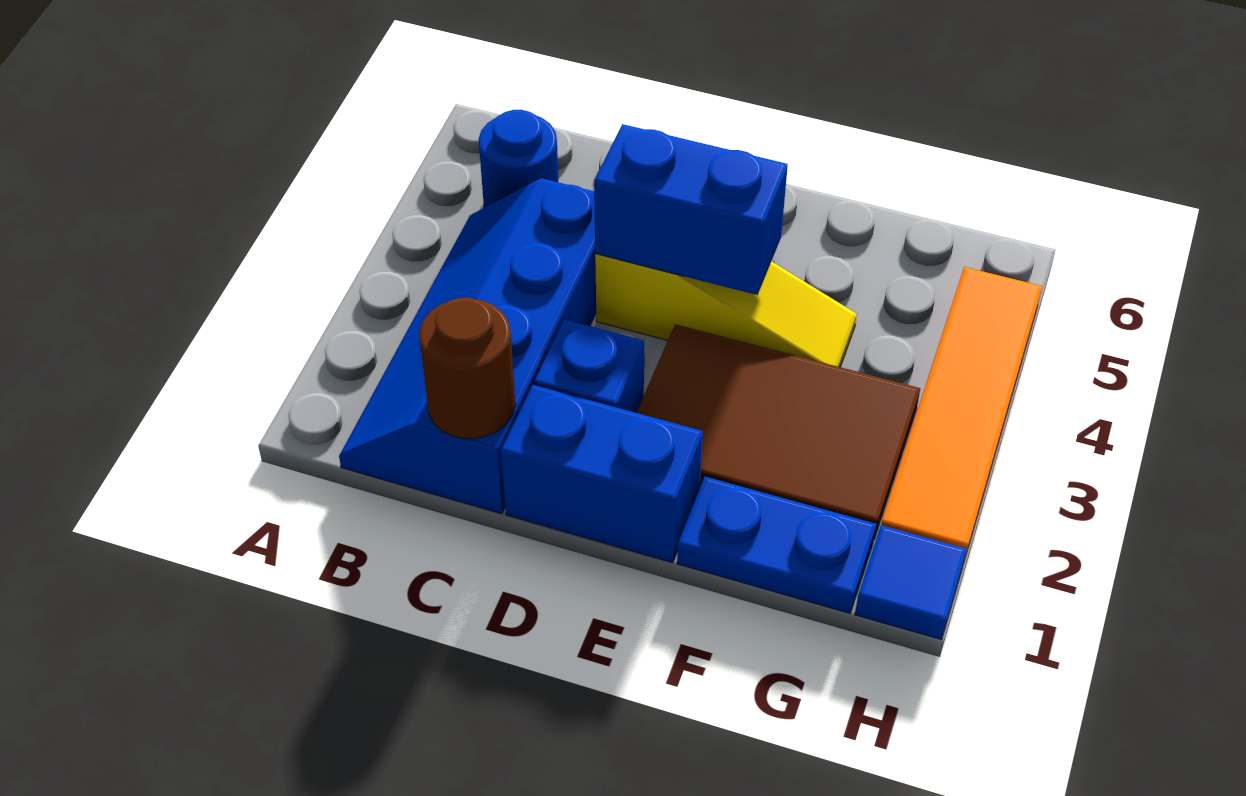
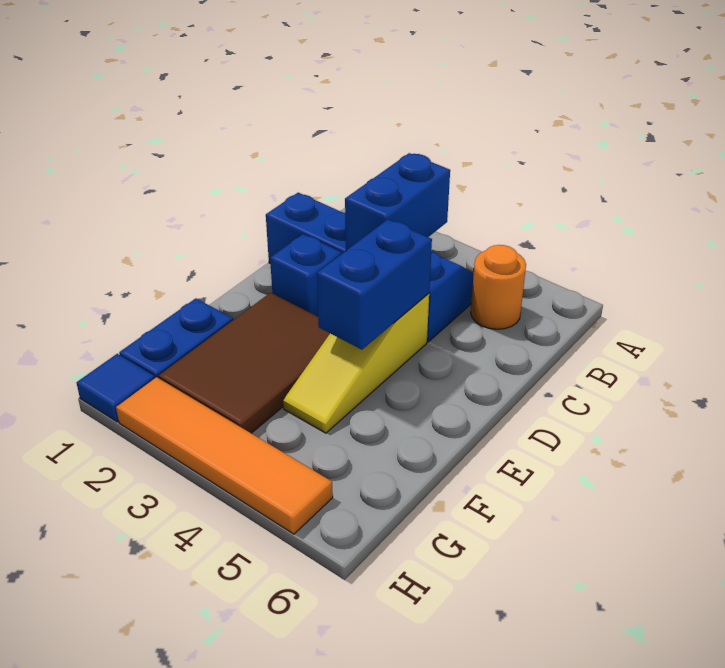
blue round brick B5 level 1 -> orange round brick B5 level 1
brown round brick C1 level 2 -> none
blue brick D1:E1 level 1 -> blue brick B3:C3 level 2

